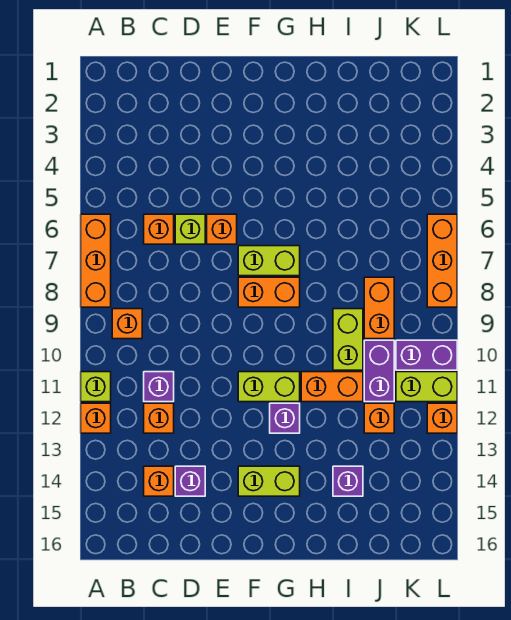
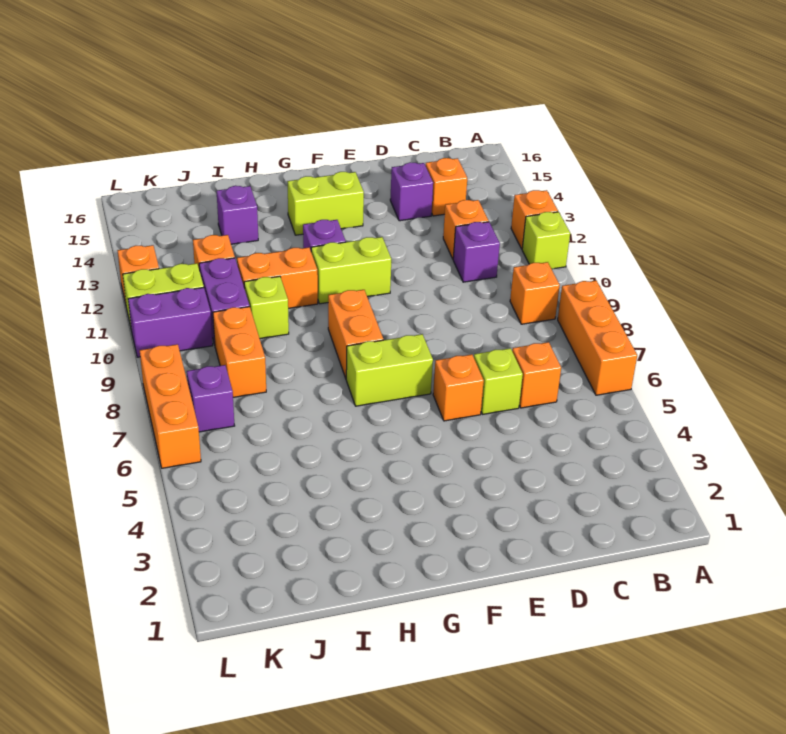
orange brick F8:G8 level 1 -> orange brick G8:G9 level 1
lime brick I9:I10 level 1 -> lime brick I10 level 1
none -> purple brick K7 level 1

